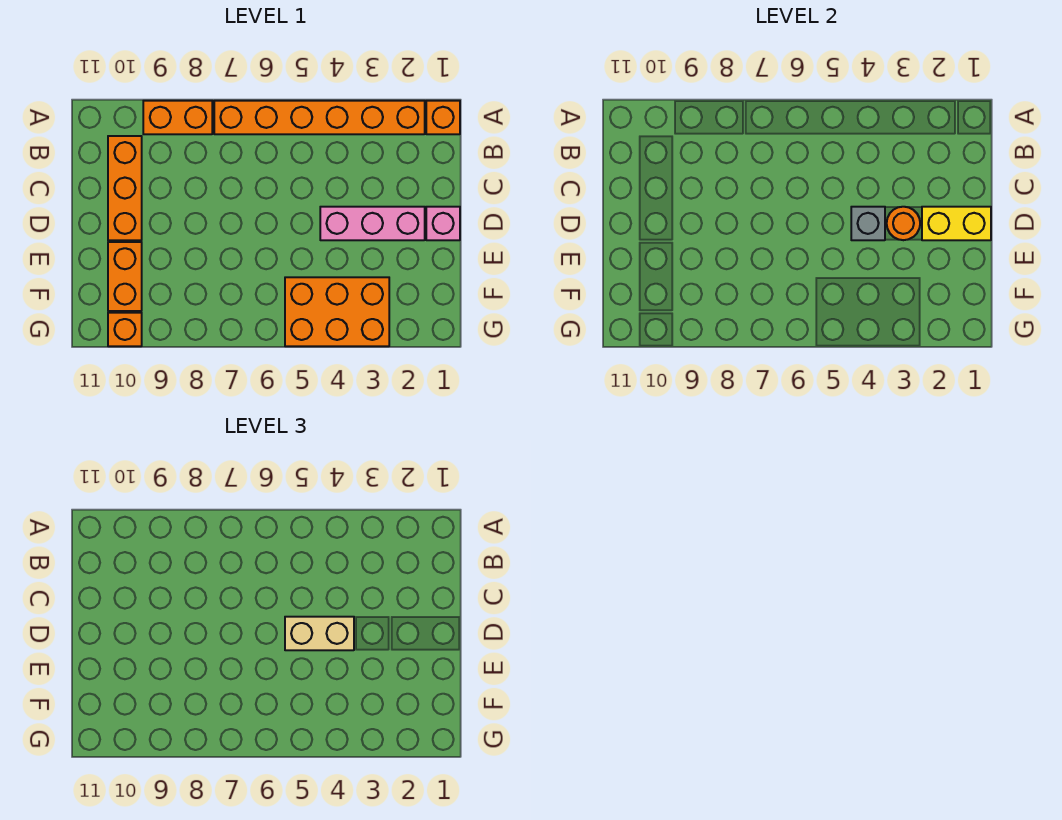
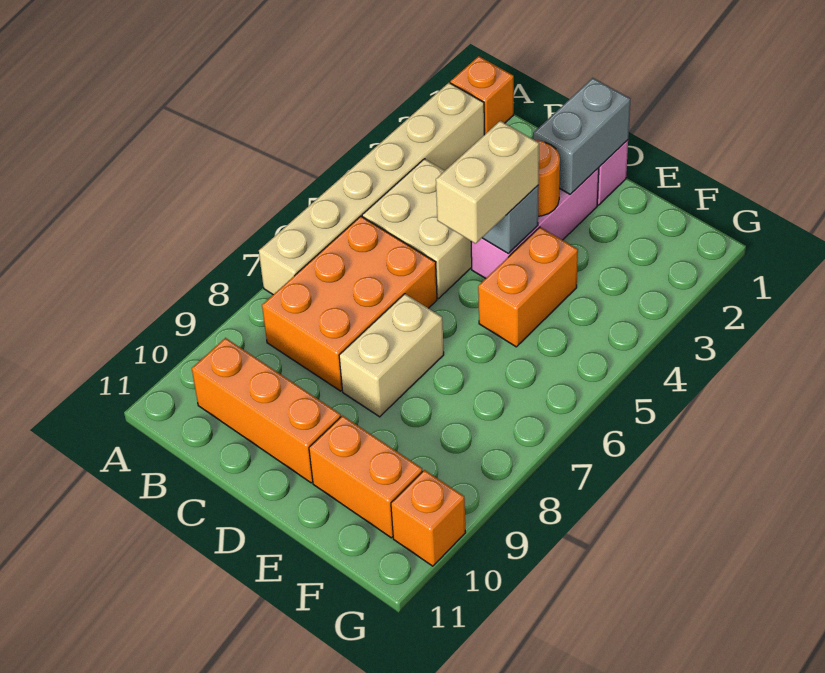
orange brick A2:A7 level 1 -> tan brick A2:A7 level 1
orange brick A8:A9 level 1 -> orange brick E4:E5 level 1
none -> tan brick B4:C5 level 1
yellow brick D1:D2 level 2 -> grey brick D1:D2 level 2
none -> tan brick D7:D8 level 1
orange brick F3:G5 level 1 -> orange brick B6:C8 level 1

